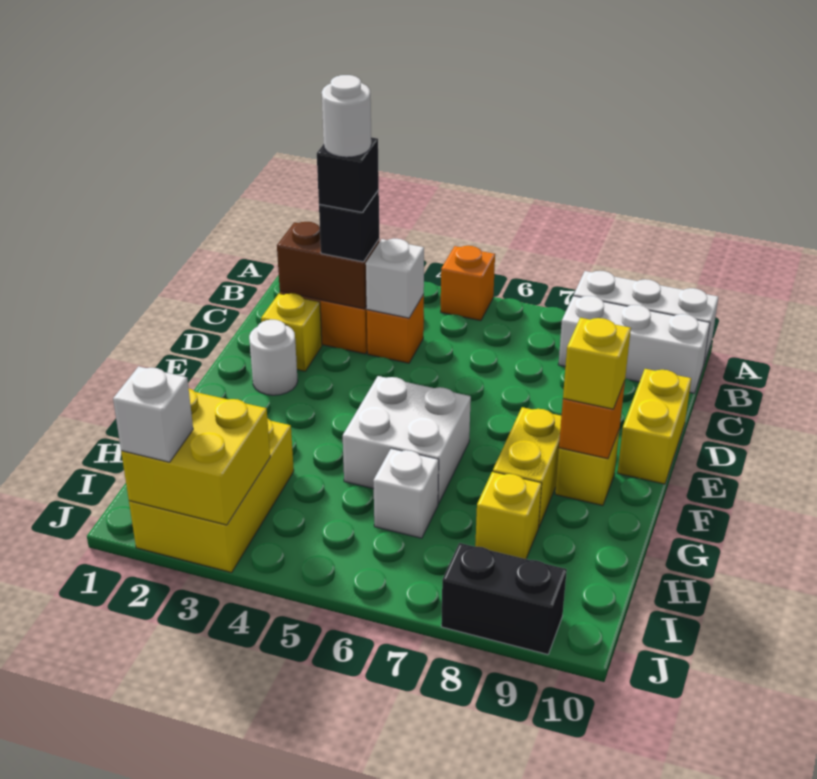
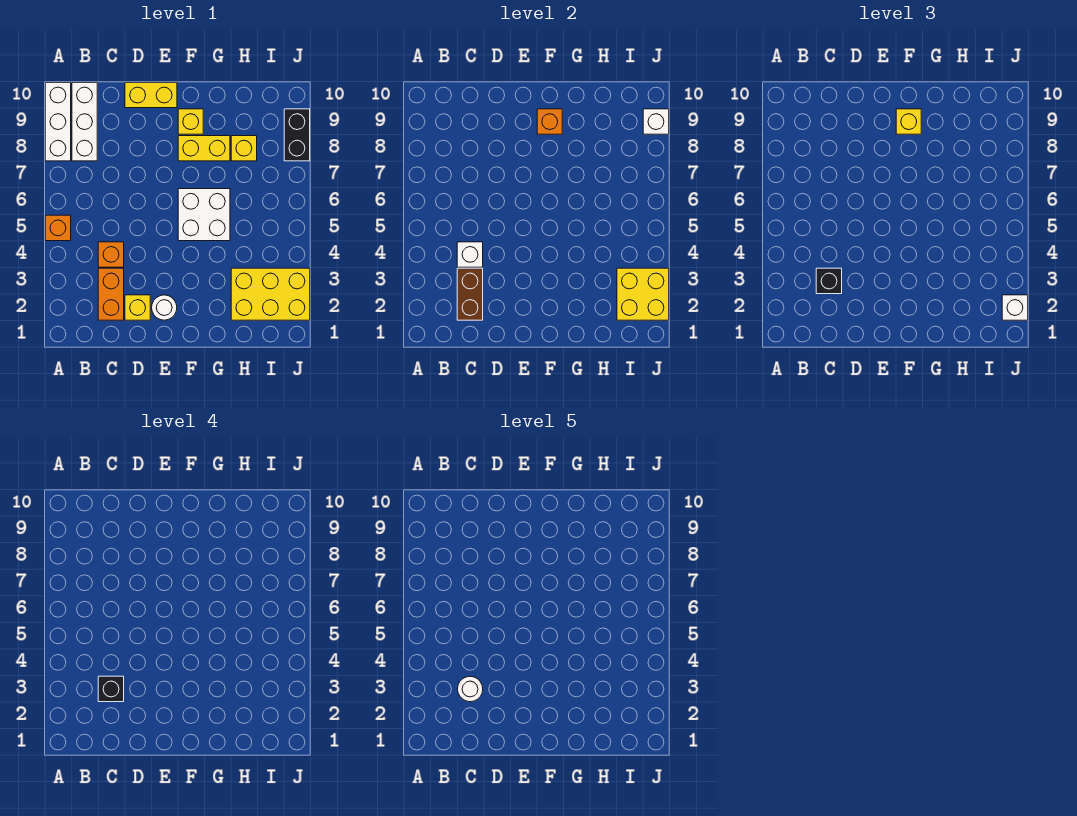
white brick H6 level 1 -> white brick J9 level 2

